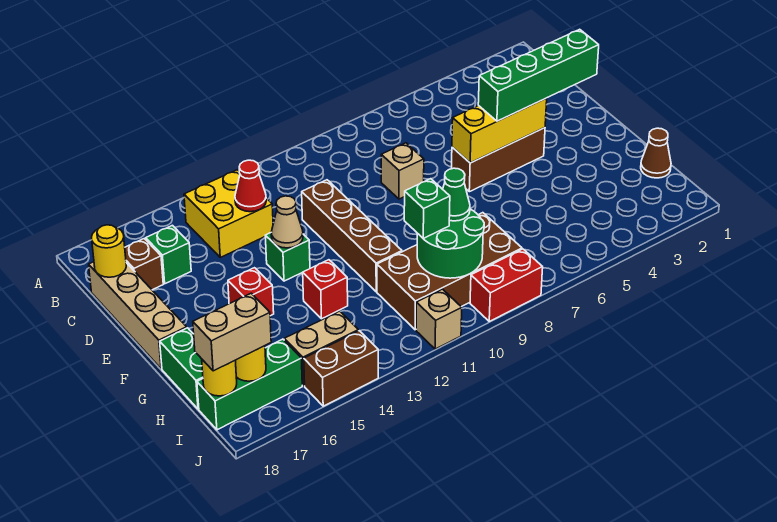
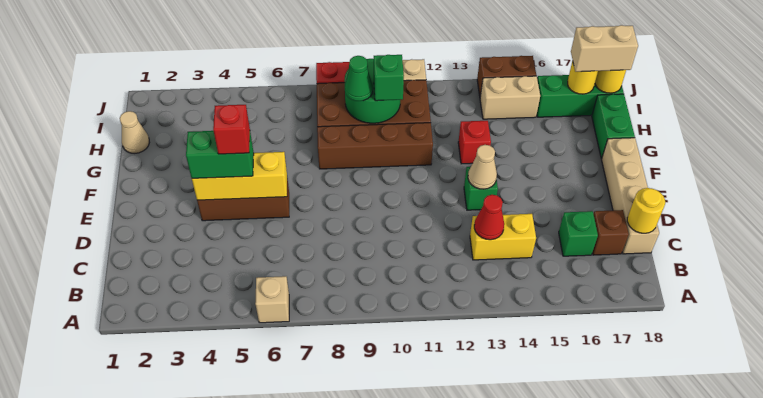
yellow brick B13:C14 level 1 -> yellow brick C13:C14 level 1
tan brick D8 level 1 -> tan brick A6 level 1
brown brick D11:G11 level 1 -> brown brick G8:G11 level 1
green brick E2:E5 level 3 -> green brick E4:E5 level 3
red brick F15 level 1 -> red brick E5 level 4
brown cone H1 level 1 -> tan cone H1 level 1

